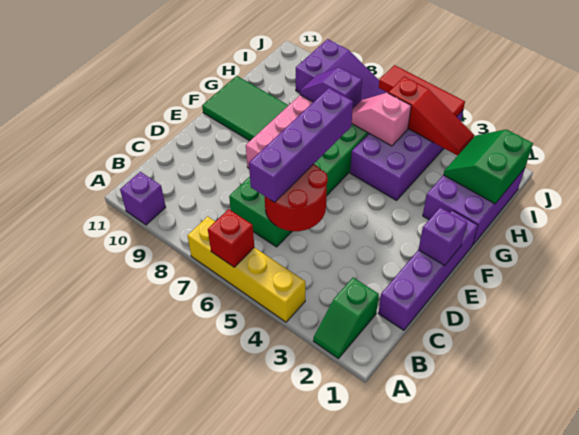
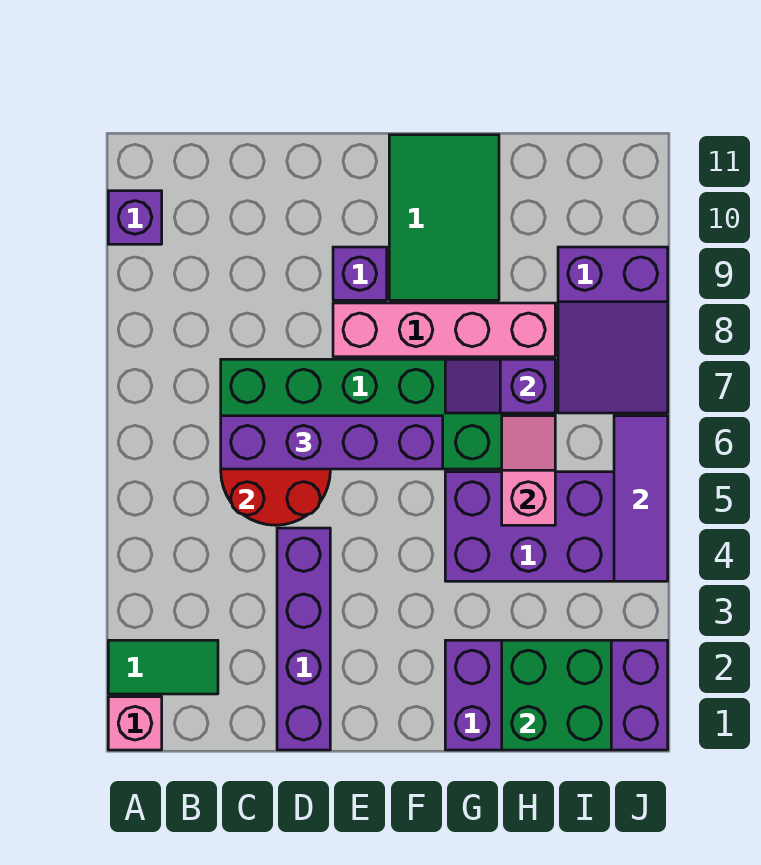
none -> pink brick A1 level 1
green slope A2:B2 level 1 top B -> green tile A2:B2 level 1
yellow brick A4:A7 level 1 -> none
red brick A6 level 2 -> none
purple brick C1:F1 level 1 -> purple brick D1:D4 level 1
purple brick E1 level 2 -> purple brick E9 level 1
purple brick G1:I2 level 1 -> purple brick G1:J2 level 1
green slope H1:I2 level 2 top 1 -> green brick H1:I2 level 2
purple slope H7:H8 level 2 top 7 -> purple slope G7:H7 level 2 top H
red slope I3:I5 level 2 top 5 -> none
red tile J4:J6 level 2 -> purple tile J4:J6 level 2

